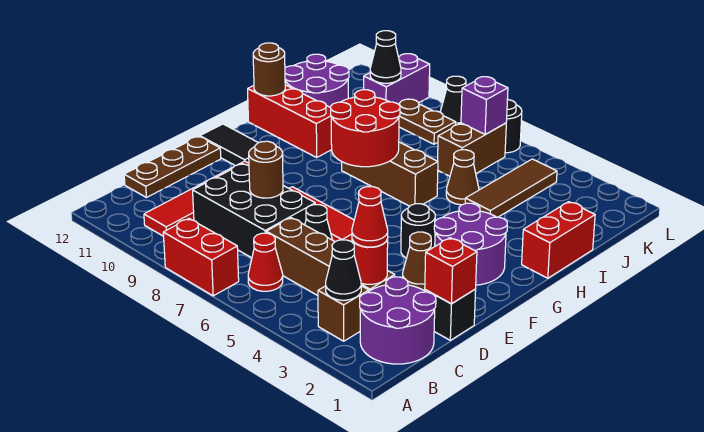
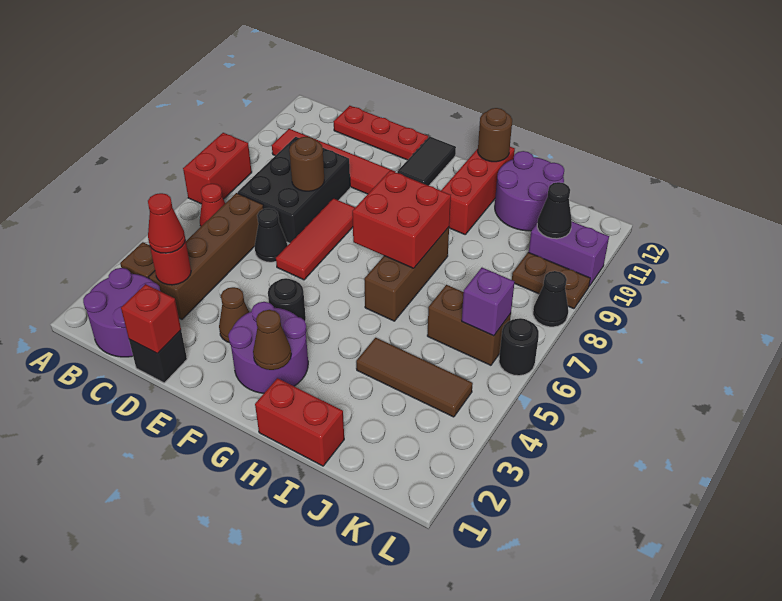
black cone B3 level 2 -> none
brown plate C12:E12 level 1 -> red plate C12:E12 level 1
red round brick G7:H8 level 2 -> red brick G7:H8 level 2
brown cone I5 level 1 -> brown cone G2 level 2
brown plate K8:K9 level 1 -> brown plate K9:L9 level 1

